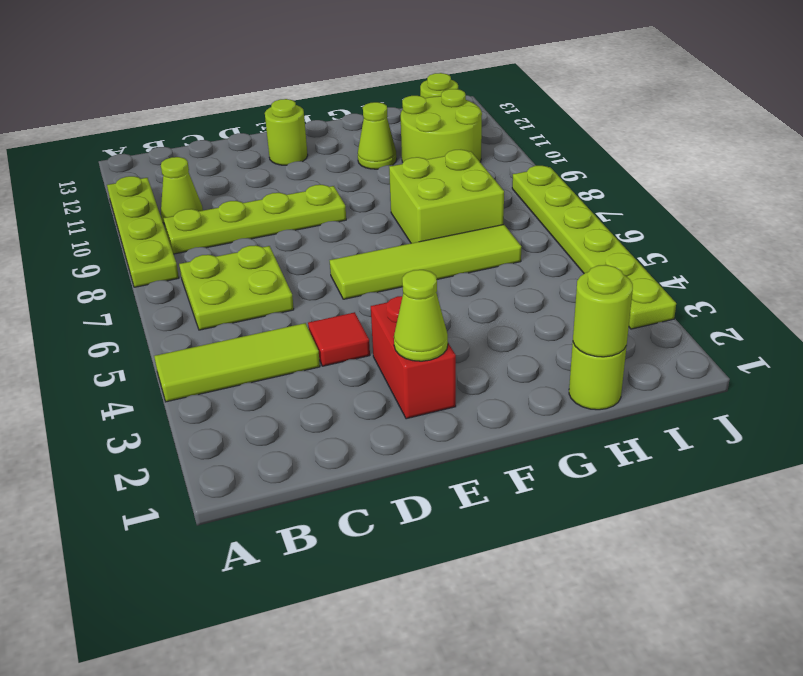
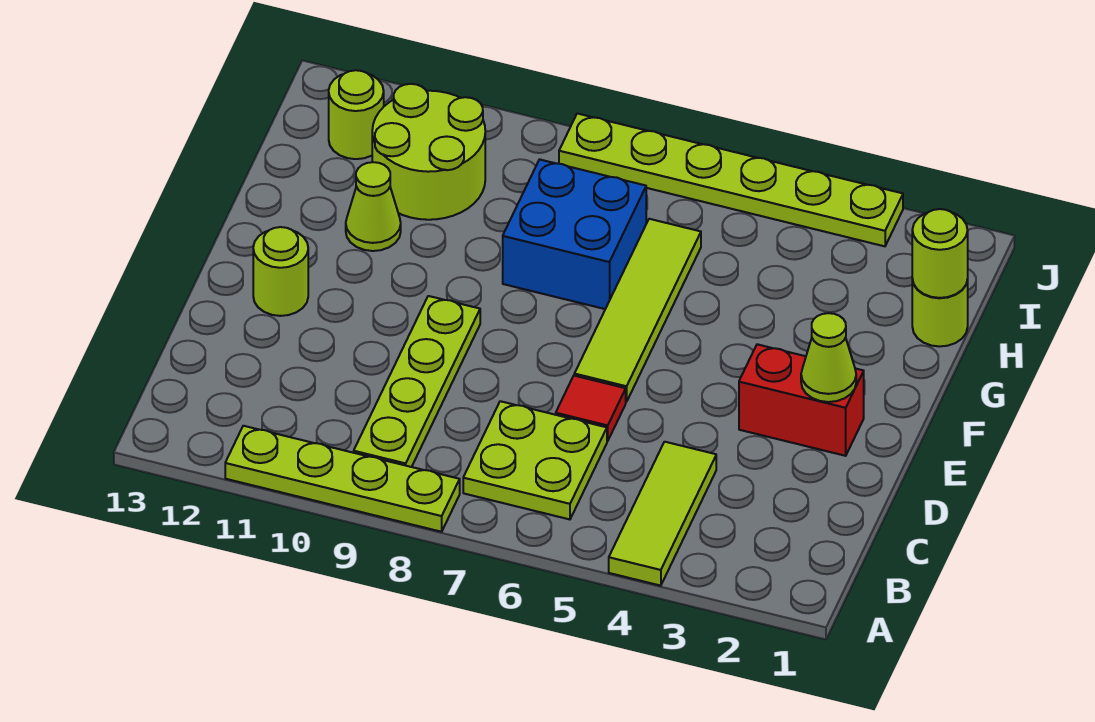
lime cone B10 level 1 -> none
red tile D4 level 1 -> red tile D6 level 1
lime brick G7:H8 level 1 -> blue brick G7:H8 level 1

